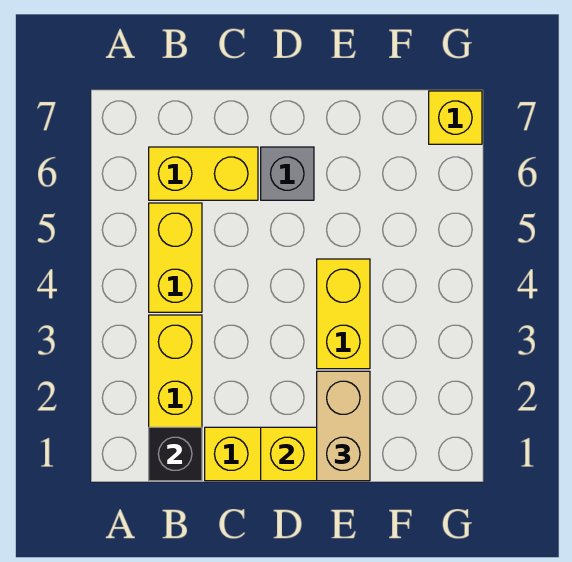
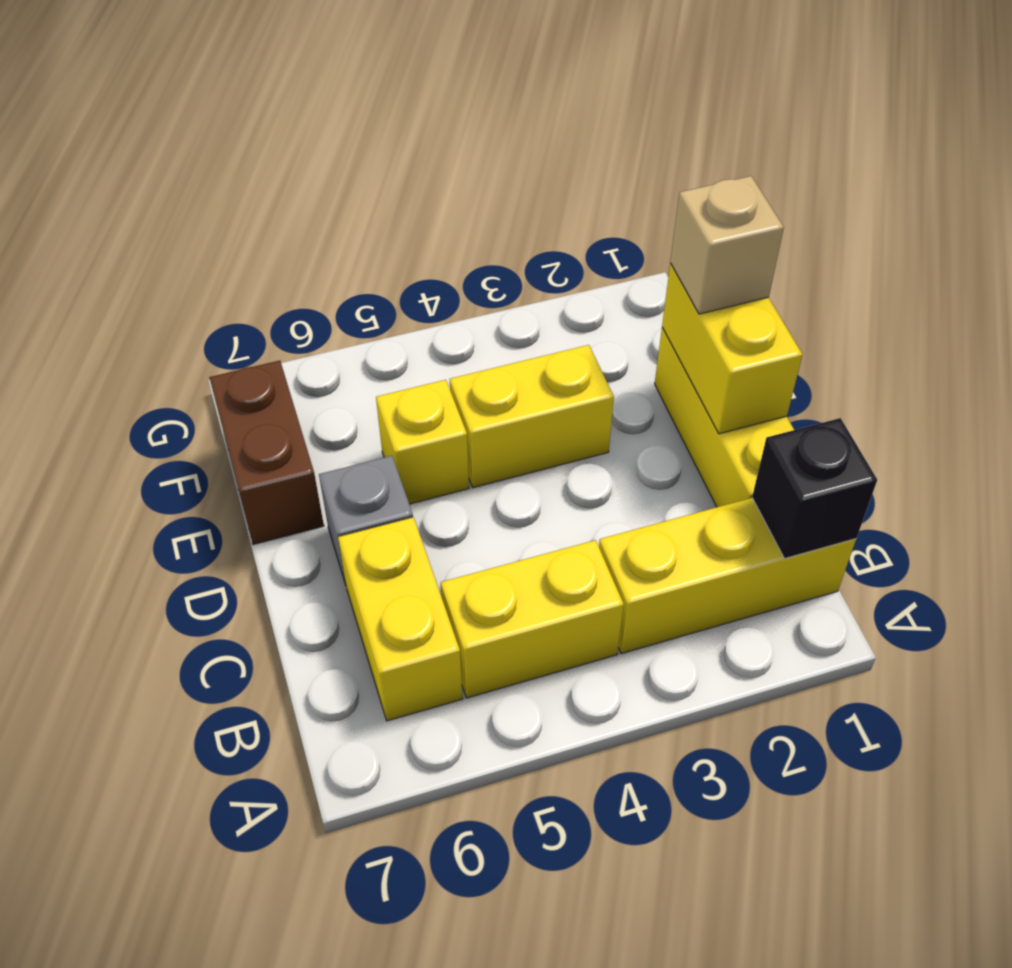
tan brick E1:E2 level 3 -> tan brick E1 level 3
none -> brown brick E7:F7 level 1
yellow brick G7 level 1 -> yellow brick E5 level 1

